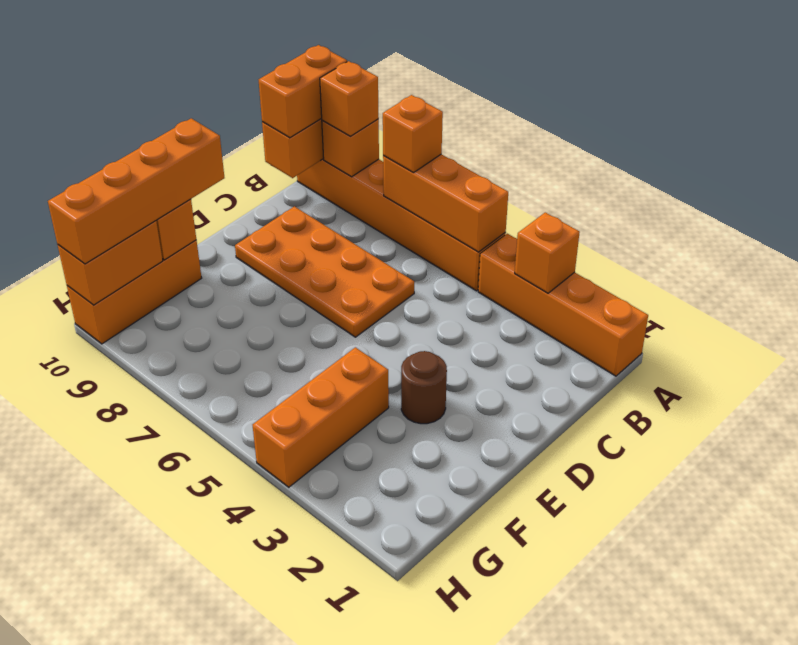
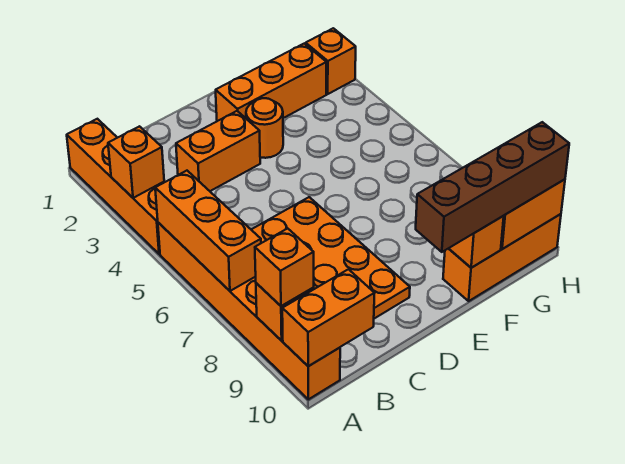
orange brick A7 level 3 -> orange brick H2 level 1
orange brick A10:B10 level 3 -> orange brick C3:D3 level 1
brown round brick E3 level 1 -> orange round brick E3 level 1
orange brick E10:H10 level 3 -> brown brick E10:H10 level 3
orange brick F4:H4 level 1 -> orange brick E2:G2 level 1

